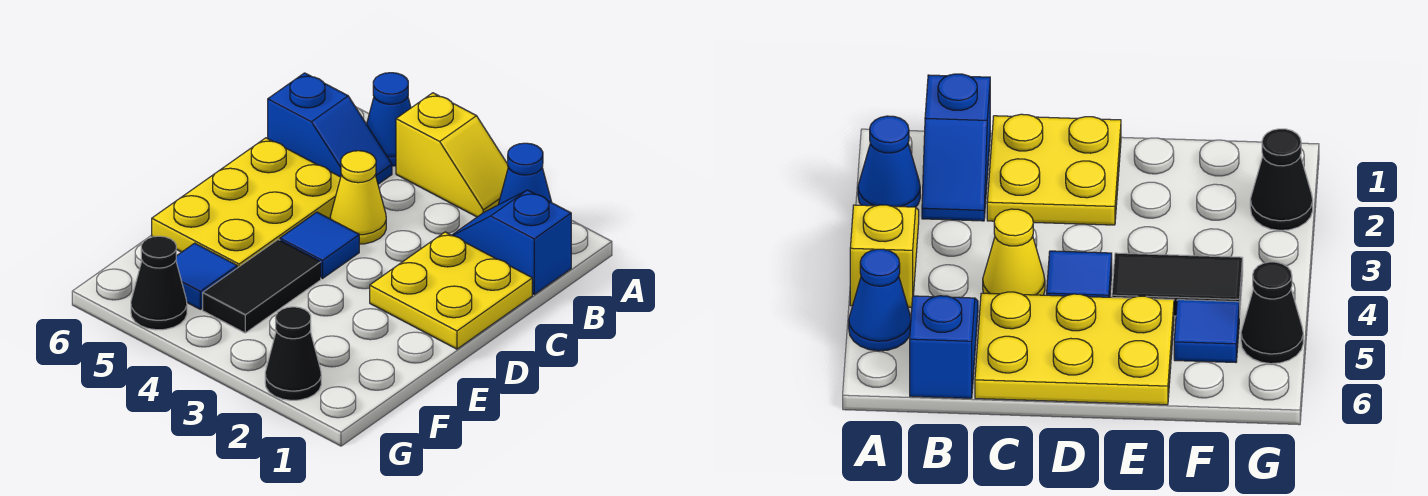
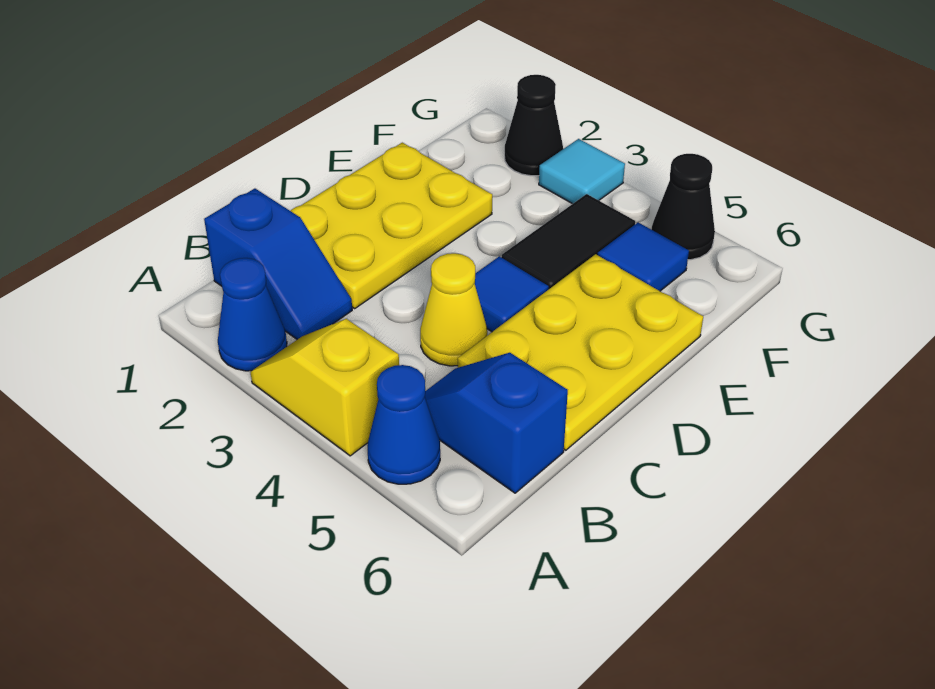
yellow plate C1:D2 level 1 -> yellow plate C1:E2 level 1
none -> cyan tile G3 level 1

